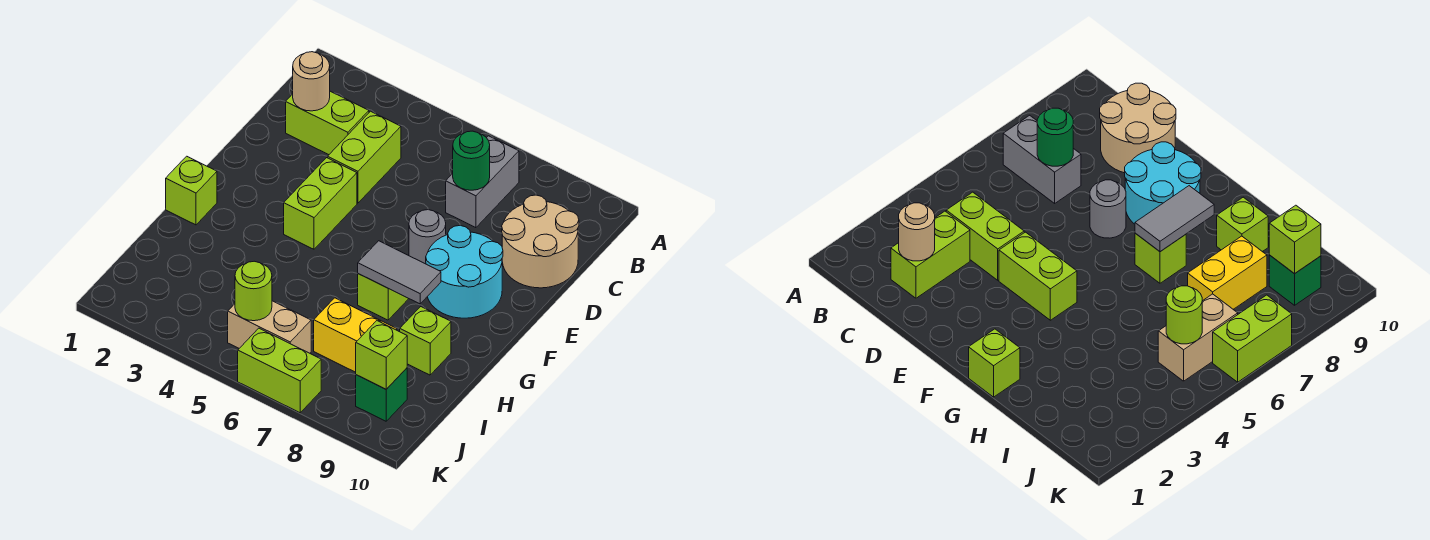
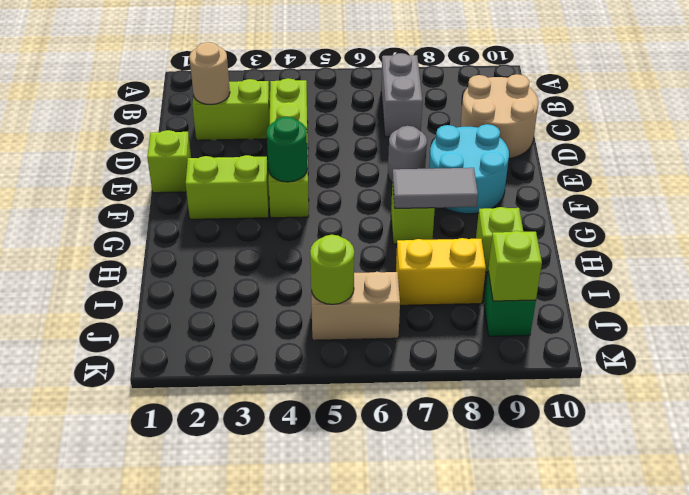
green round brick C7 level 2 -> green round brick F4 level 2
lime brick G1 level 1 -> lime brick E1 level 1
lime brick K6:K7 level 1 -> lime brick F2:F3 level 1

